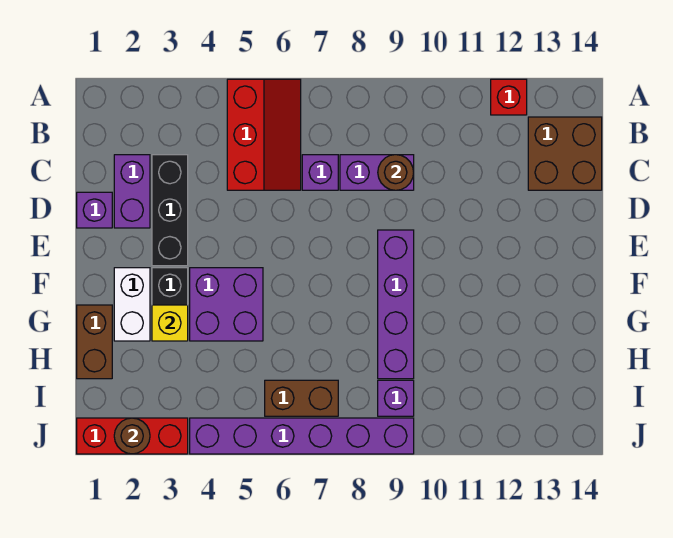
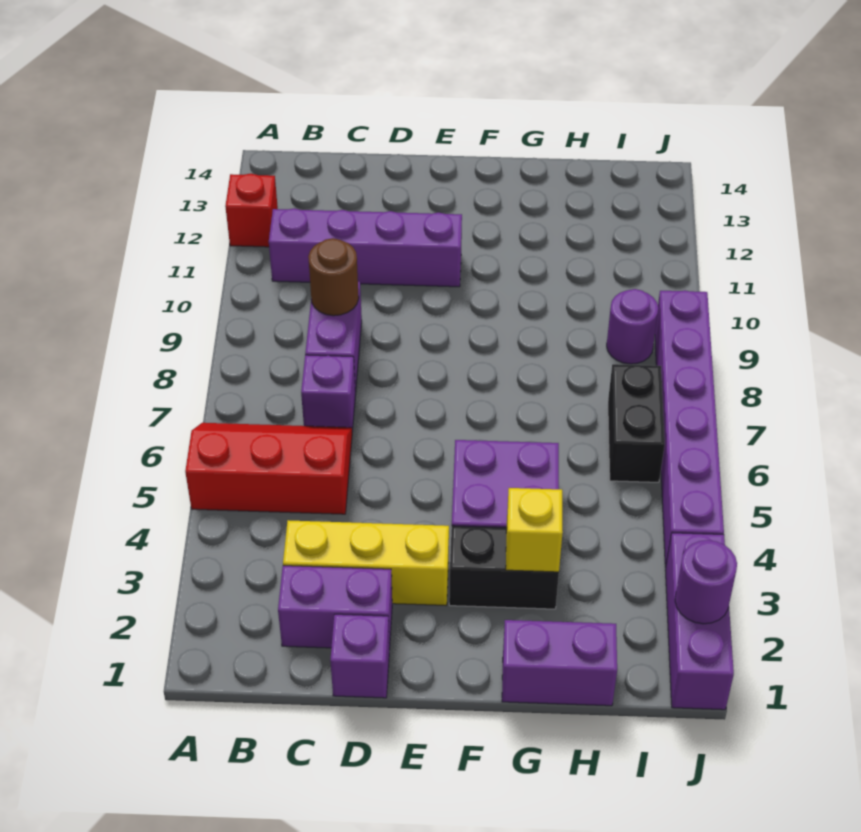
brown brick B13:C14 level 1 -> none
black brick C3:E3 level 1 -> yellow brick C3:E3 level 1
purple brick E9:H9 level 1 -> purple brick B11:E11 level 1
white brick F2:G2 level 1 -> none
brown brick G1:H1 level 1 -> purple brick G1:H1 level 1
brown brick I6:I7 level 1 -> black brick I6:I7 level 1
purple brick I9 level 1 -> purple round brick I9 level 1
red brick J1:J3 level 1 -> purple brick J1:J3 level 1
brown round brick J2 level 2 -> purple round brick J2 level 2

